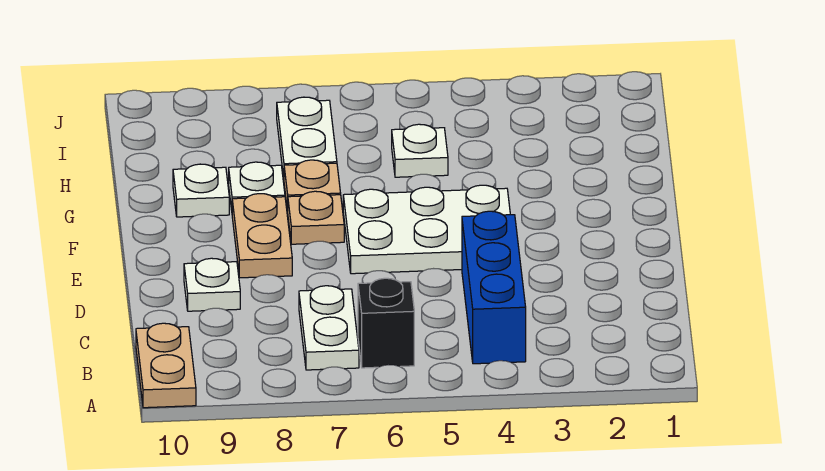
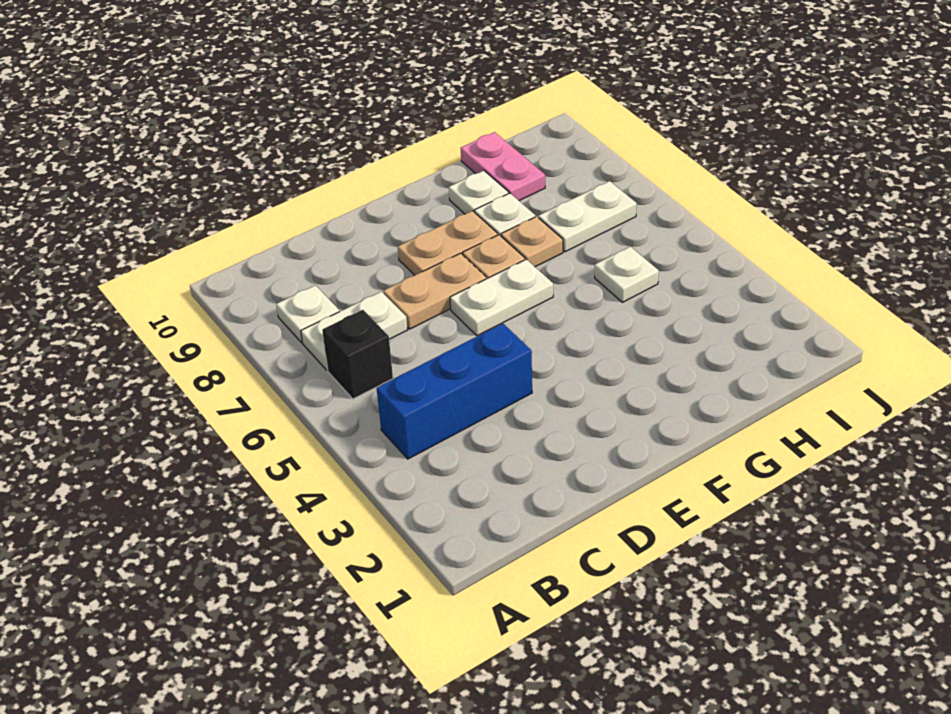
tan plate A10:B10 level 1 -> tan plate D7:E7 level 1
white plate D9 level 1 -> white plate B8 level 1
white plate E4:F6 level 1 -> white plate E6:F6 level 1
none -> pink plate H9:H10 level 1

